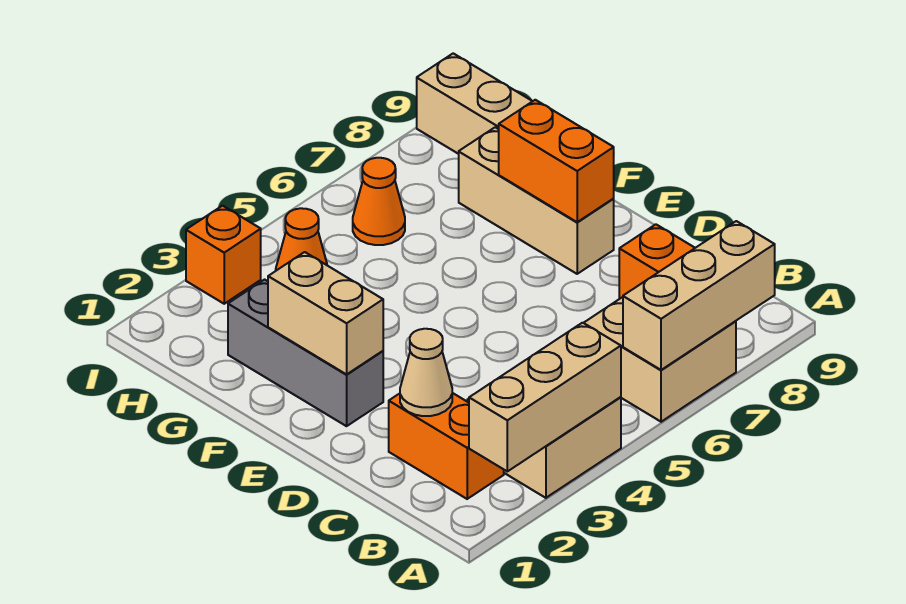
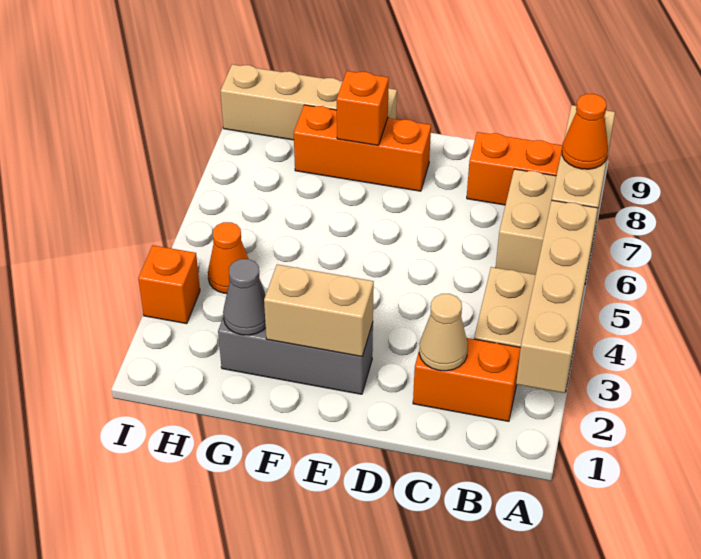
tan brick A2:A4 level 2 -> tan brick A2:A5 level 2
tan brick E8:G8 level 1 -> orange brick E8:G8 level 1
orange brick E8:F8 level 2 -> orange brick F8 level 2
none -> grey cone G2 level 2
orange cone H6 level 1 -> orange cone A7 level 3

